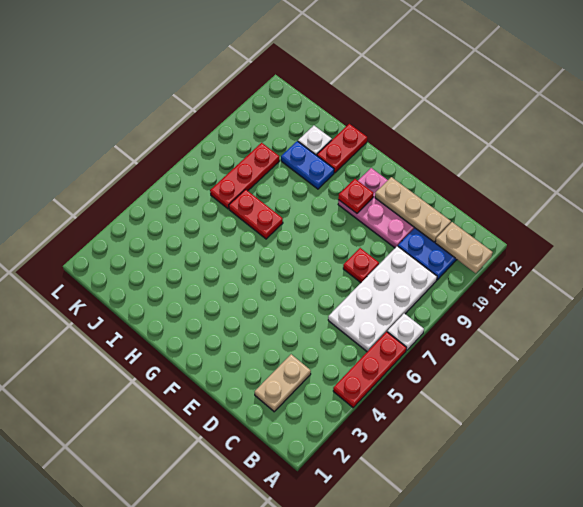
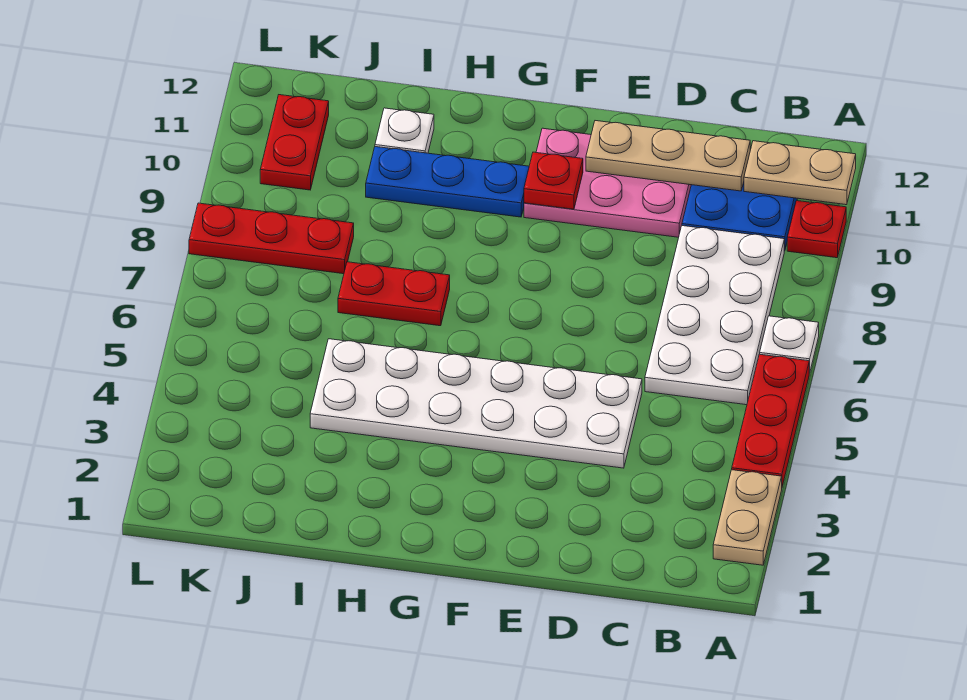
tan plate C2:C3 level 1 -> tan plate A2:A3 level 1
none -> white plate D4:I5 level 1
red plate D8 level 1 -> red plate A10 level 1
blue plate H10:I10 level 1 -> blue plate G10:I10 level 1
red plate H11:H12 level 1 -> red plate K10:K11 level 1
red plate J7:J9 level 1 -> red plate J8:L8 level 1

